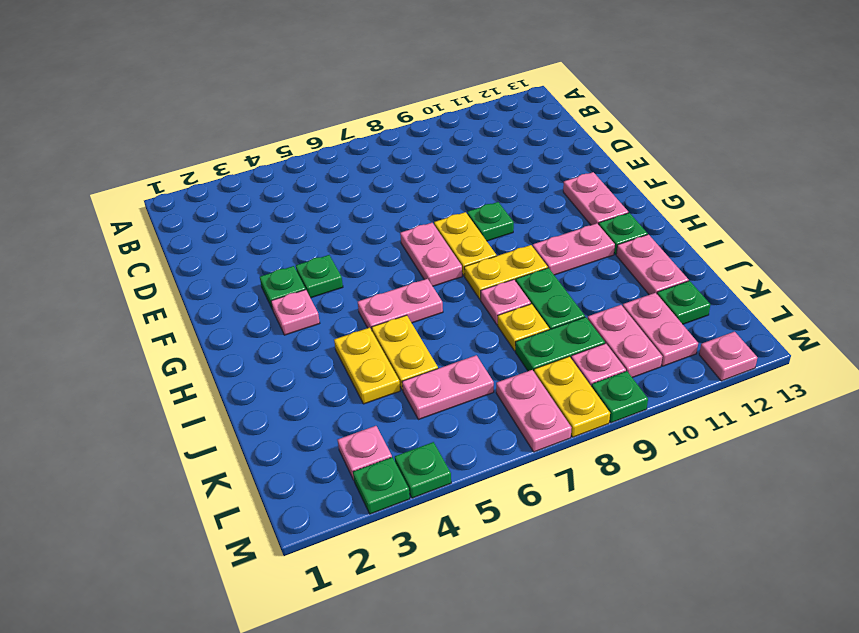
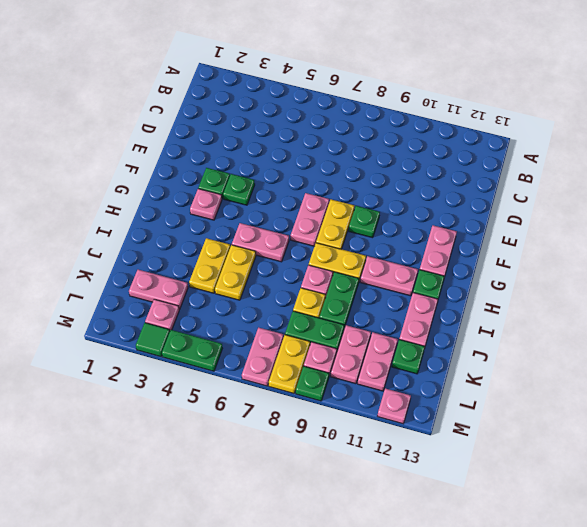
pink plate K5:K6 level 1 -> pink plate K2:K3 level 1
green plate M3 level 1 -> green tile M3 level 1
green plate M4 level 1 -> green plate M4:M5 level 1

